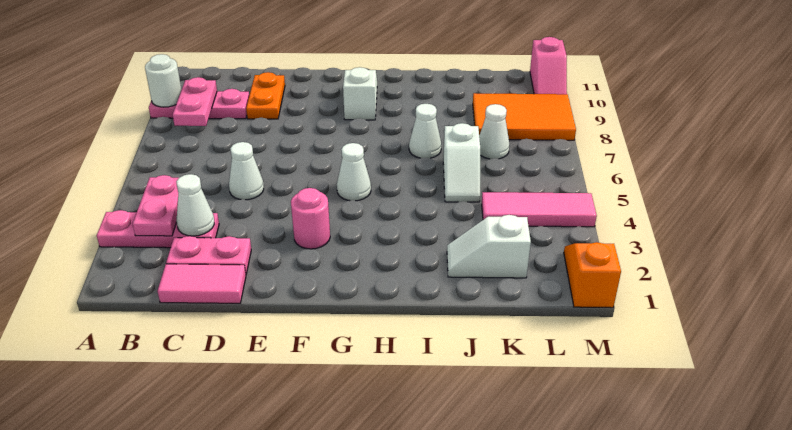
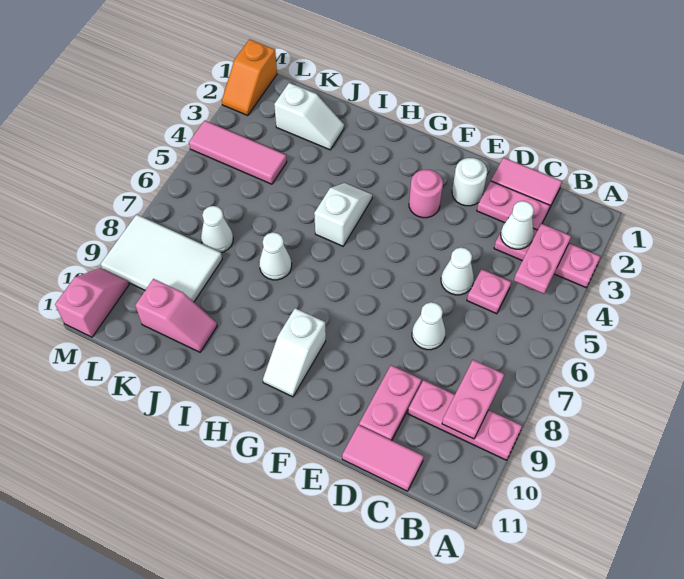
white round brick A9 level 2 -> white round brick E2 level 1
none -> pink plate C5 level 1
none -> pink tile C11:D11 level 1
orange plate D9:D10 level 1 -> pink plate D9:D10 level 1
white cone G5 level 1 -> white cone D7 level 1
white slope J5:J6 level 1 top 6 -> white slope H4:H5 level 1 top 5
none -> pink slope J10:K10 level 1 top K
orange tile K8:M9 level 1 -> white tile K8:M9 level 1

